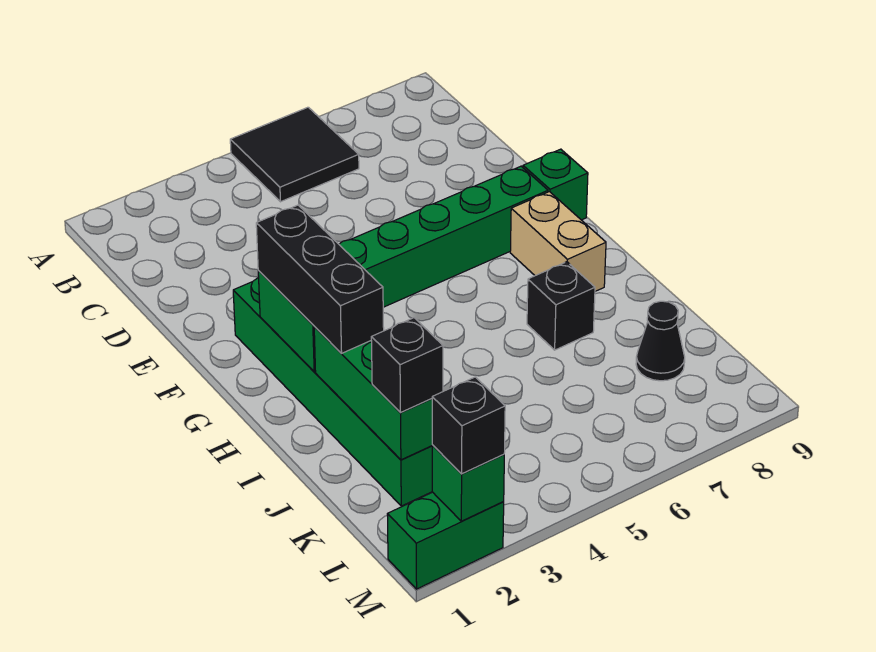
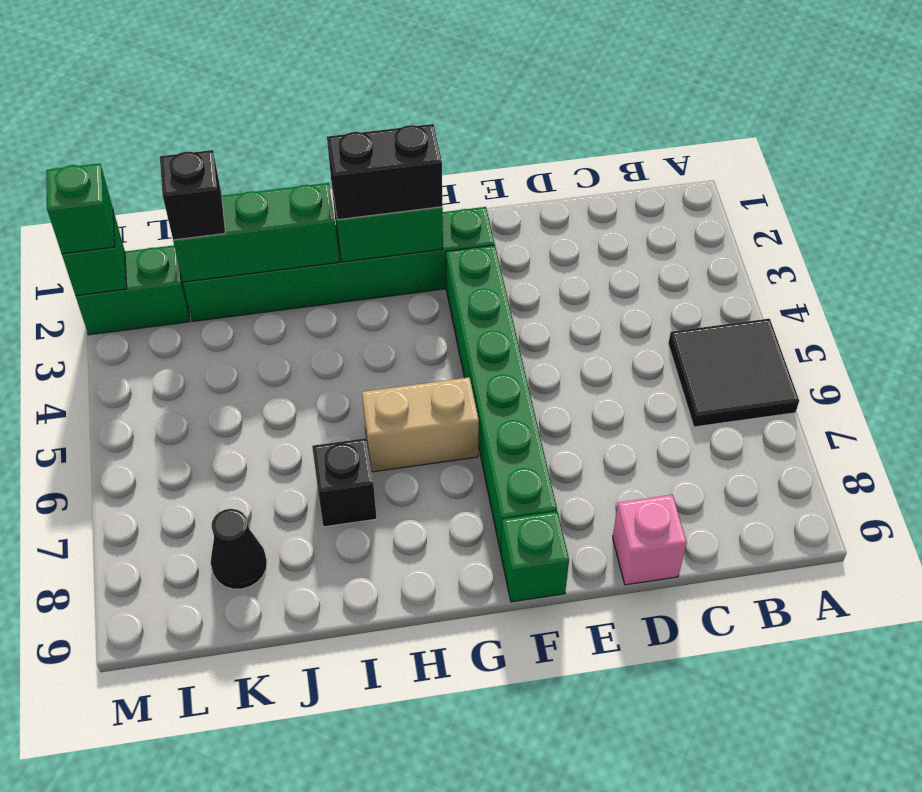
none -> pink brick D9 level 1
black brick G2:I2 level 3 -> black brick G2:H2 level 3
tan brick G8:H8 level 1 -> tan brick G6:H6 level 1
green brick M1:M2 level 1 -> green brick L2:M2 level 1
black brick M2 level 3 -> green brick M2 level 3

